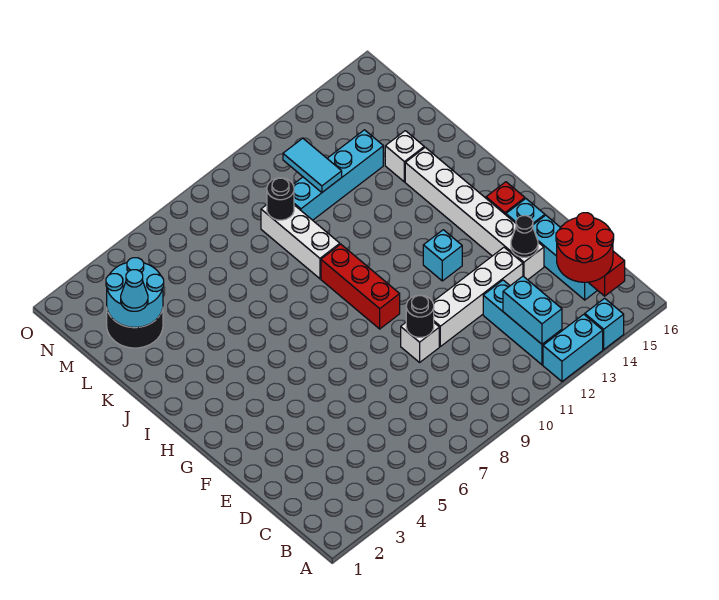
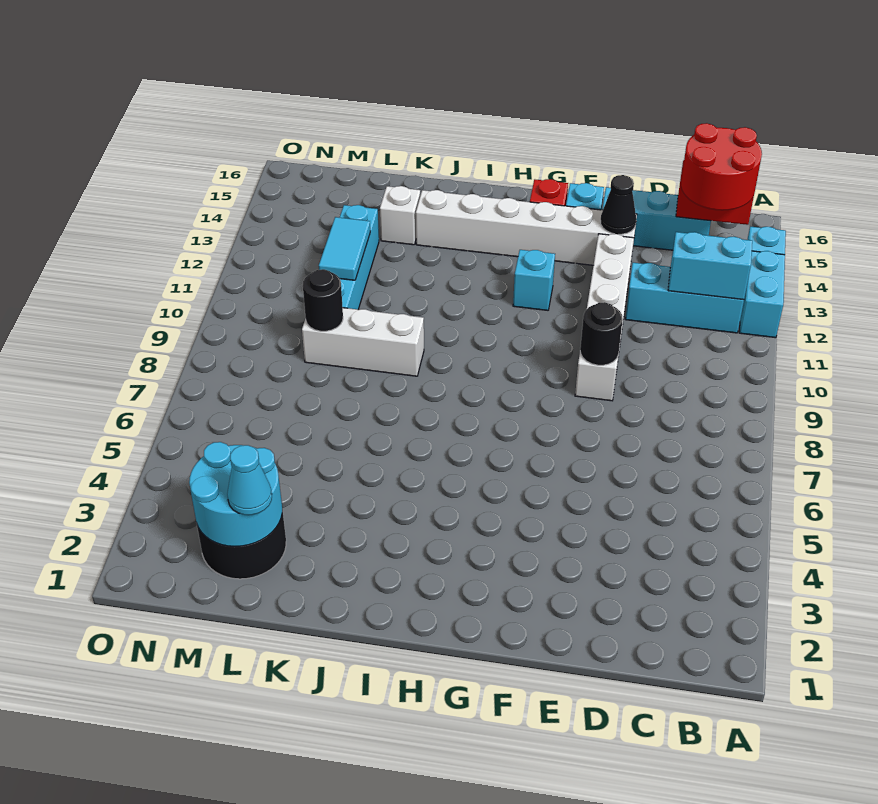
red brick G9:I9 level 1 -> none
cyan tile L11:M11 level 2 -> cyan tile L11:L12 level 2

